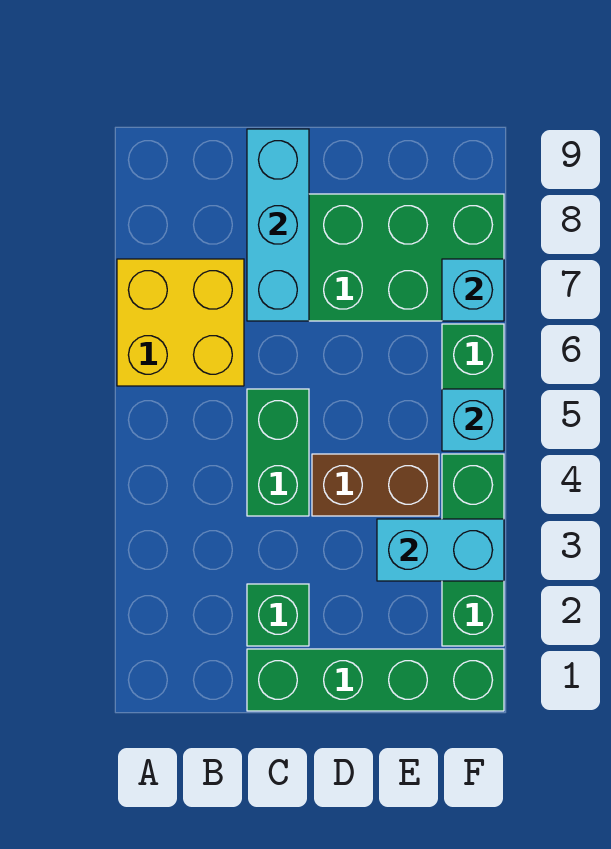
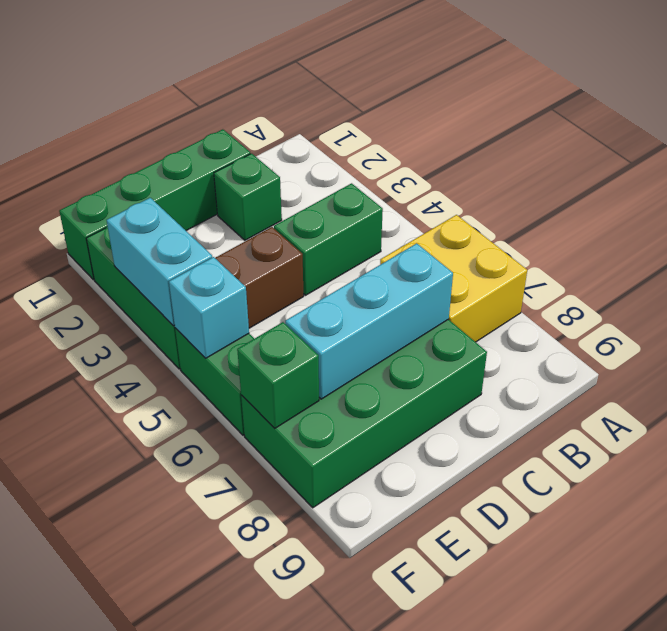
green brick C4:C5 level 1 -> green brick B4:C4 level 1
cyan brick C7:C9 level 2 -> cyan brick C7:E7 level 2
cyan brick E3:F3 level 2 -> cyan brick F3:F4 level 2
cyan brick F7 level 2 -> green brick F7 level 2

